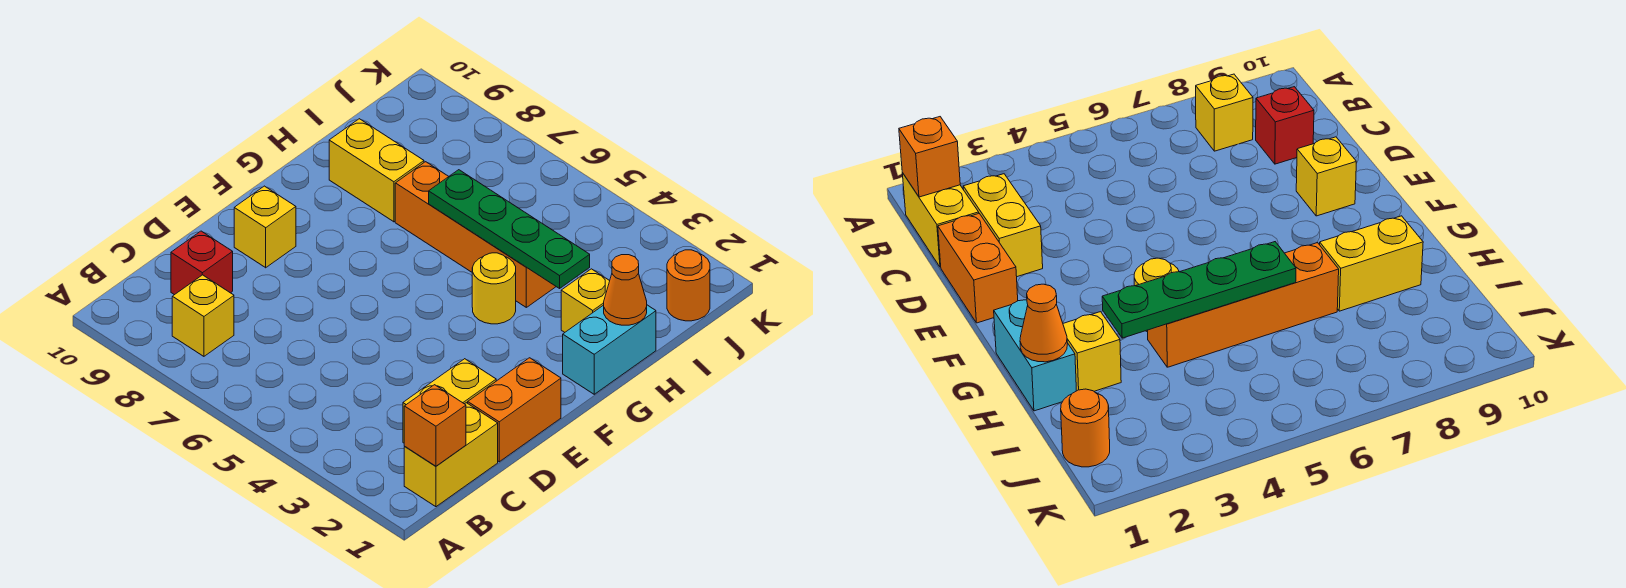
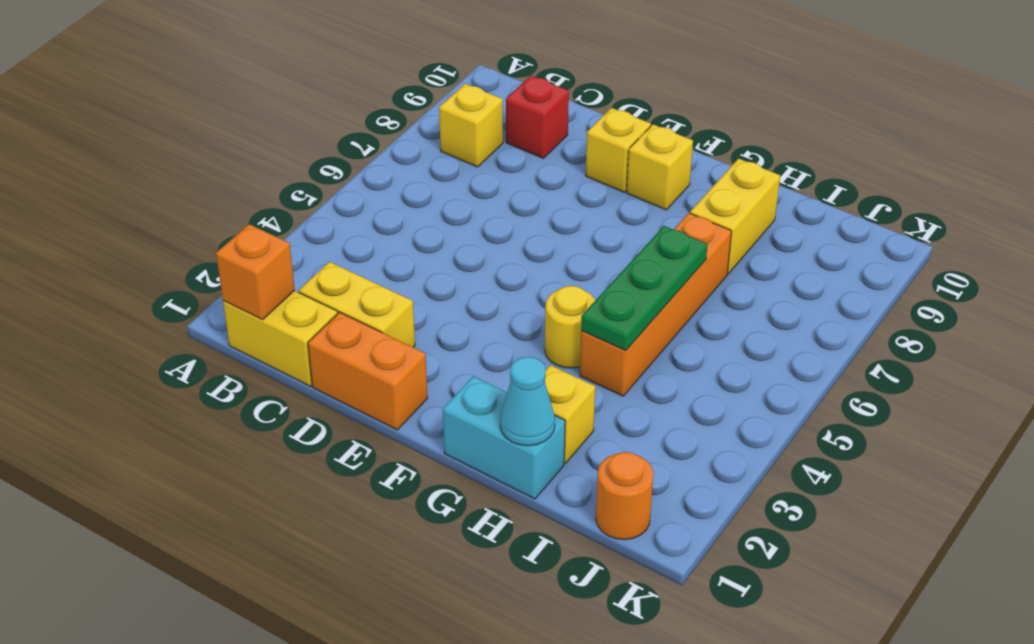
none -> yellow brick F9 level 1
orange cone H1 level 2 -> cyan cone H1 level 2
green plate H3:H6 level 2 -> green plate H4:H6 level 2

